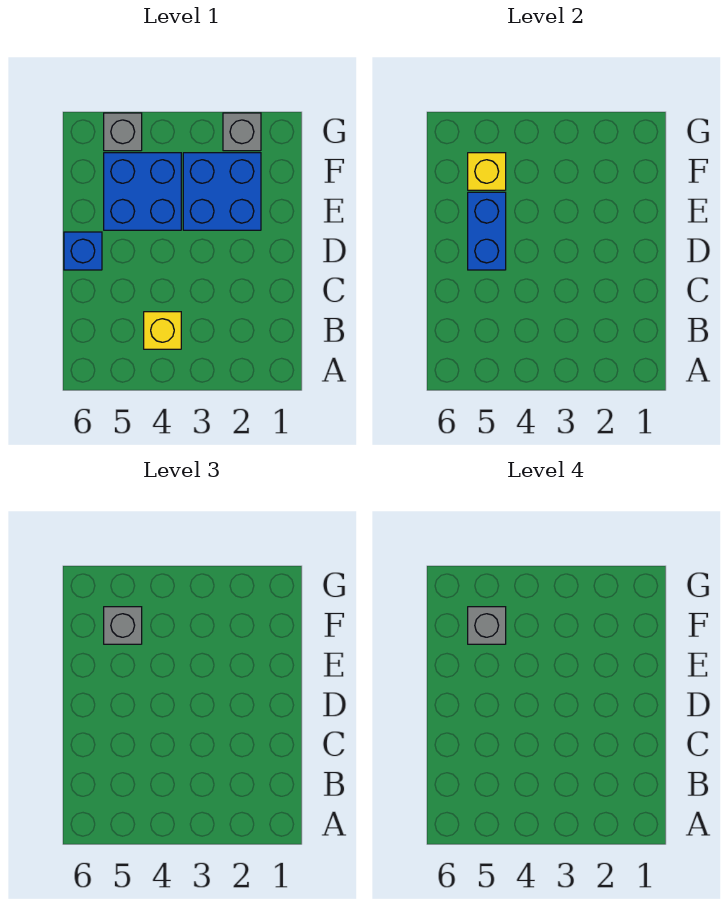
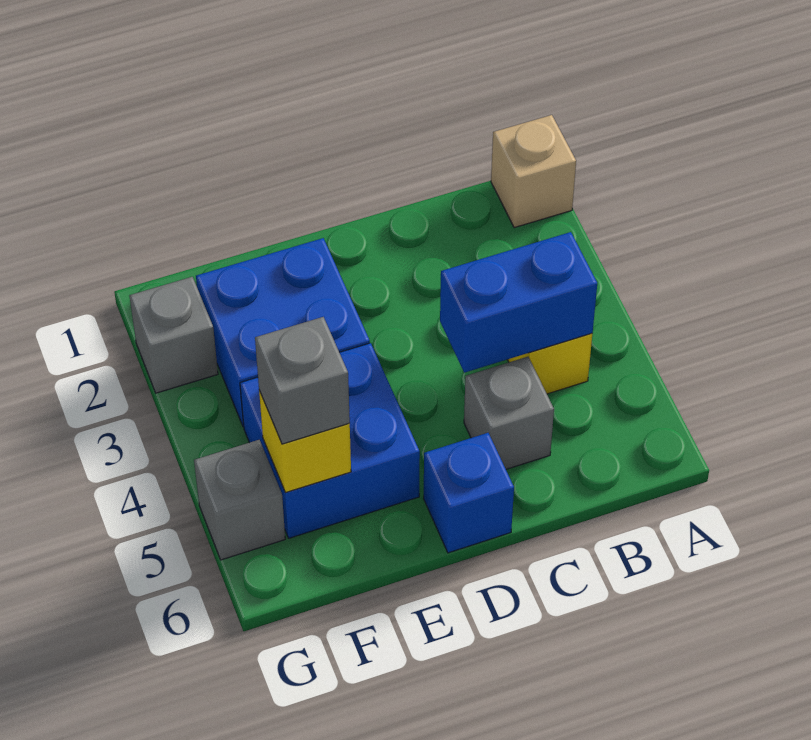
none -> tan brick A1 level 1
blue brick D5:E5 level 2 -> blue brick B4:C4 level 2
grey brick F5 level 4 -> grey brick C5 level 1

